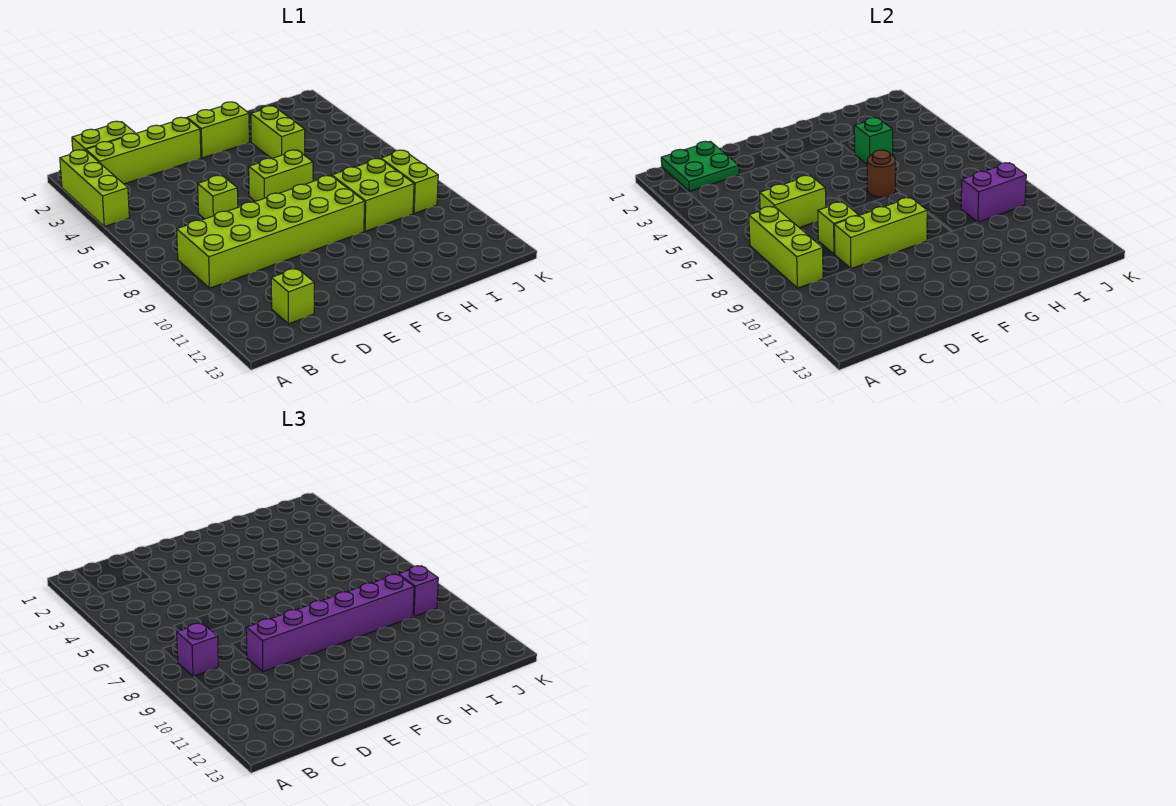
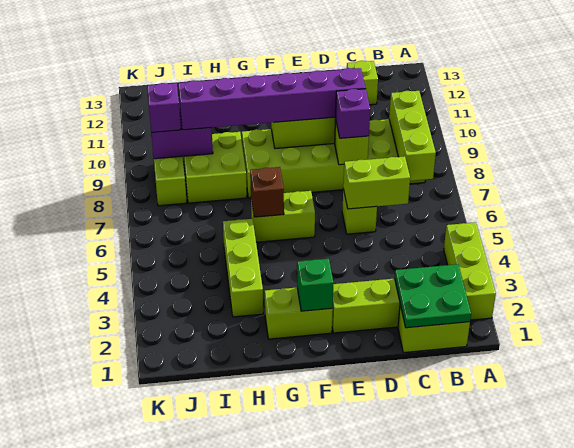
purple brick B8 level 3 -> purple brick D8 level 3
brown round brick G6 level 2 -> brown brick G6 level 2
lime brick H3:H4 level 1 -> lime brick H3:H5 level 1
green brick H4 level 2 -> green brick F2 level 2

